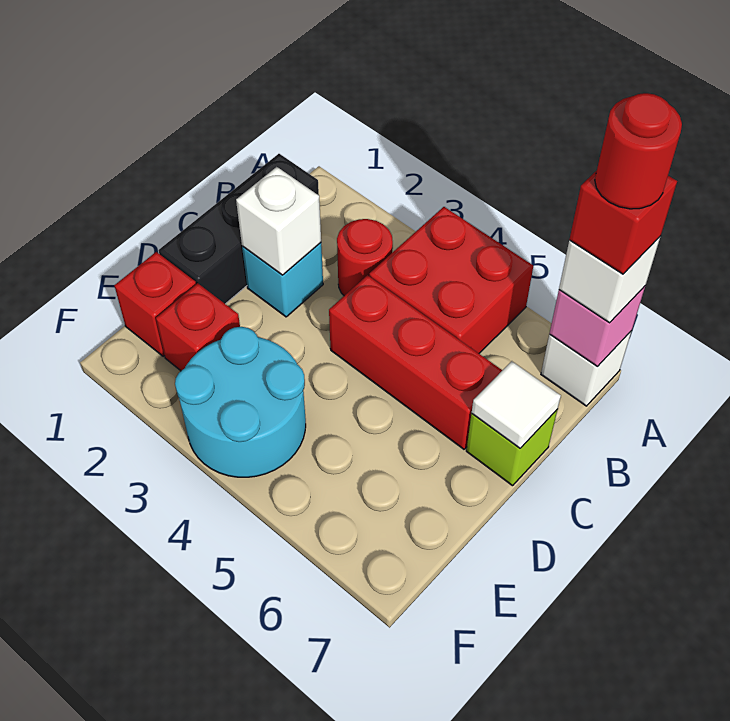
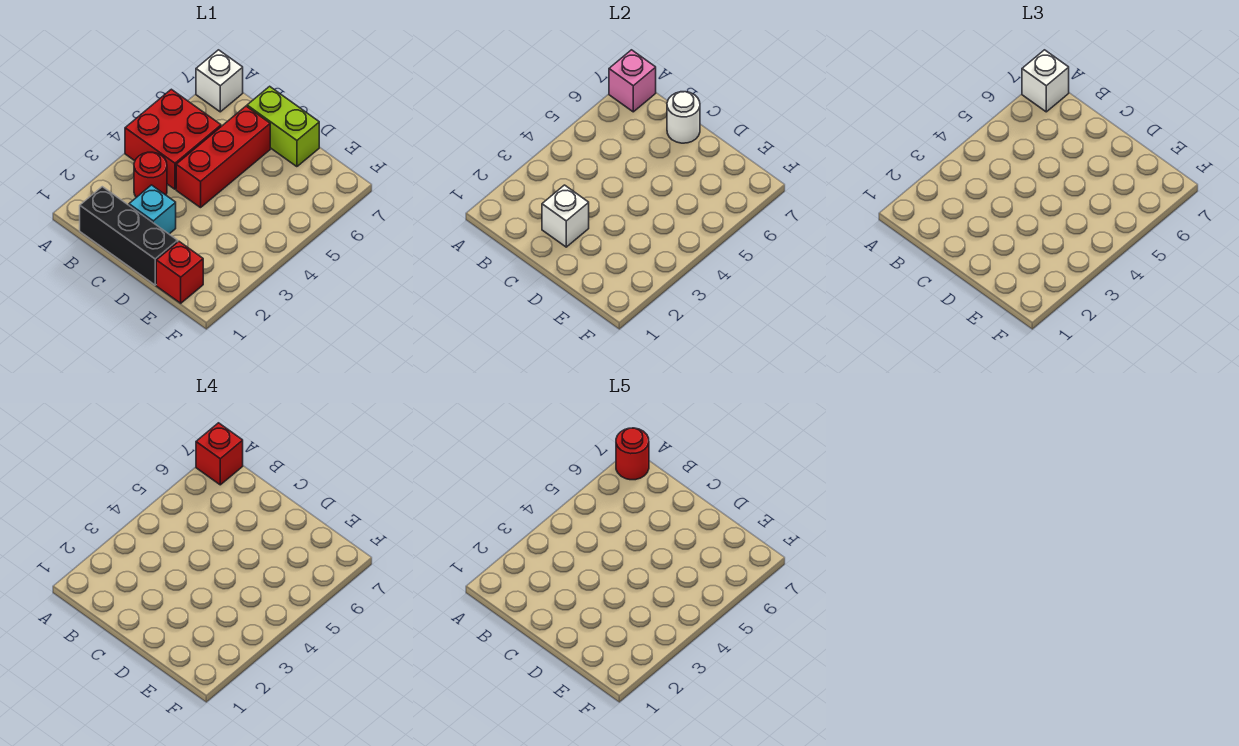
lime brick C7 level 1 -> lime brick C7:D7 level 1
white tile C7 level 2 -> white round brick C7 level 2
red brick E2 level 1 -> none
cyan round brick E3:F4 level 1 -> none

